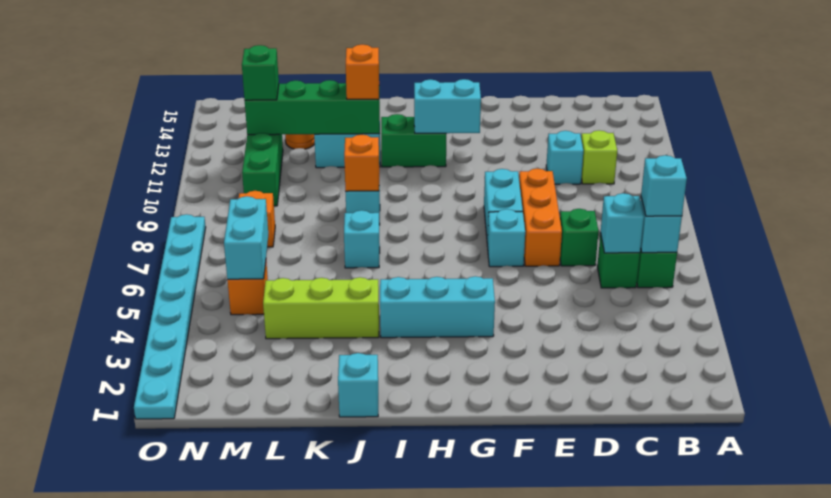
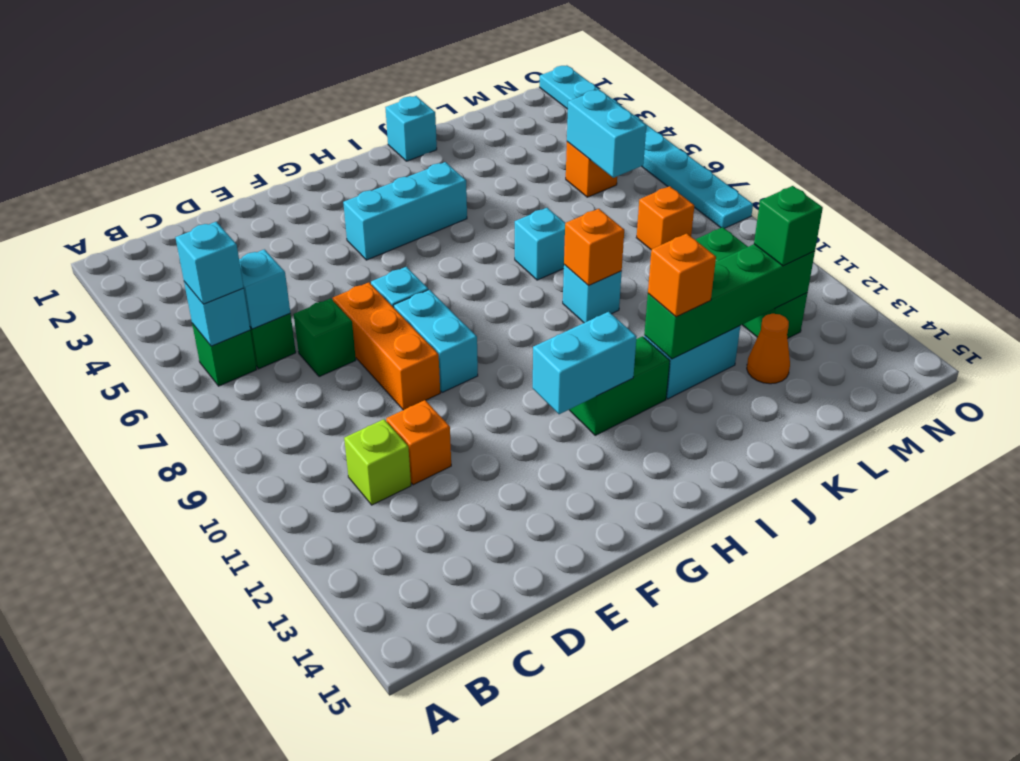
cyan brick D11 level 1 -> orange brick D11 level 1
lime brick J4:L4 level 1 -> none

